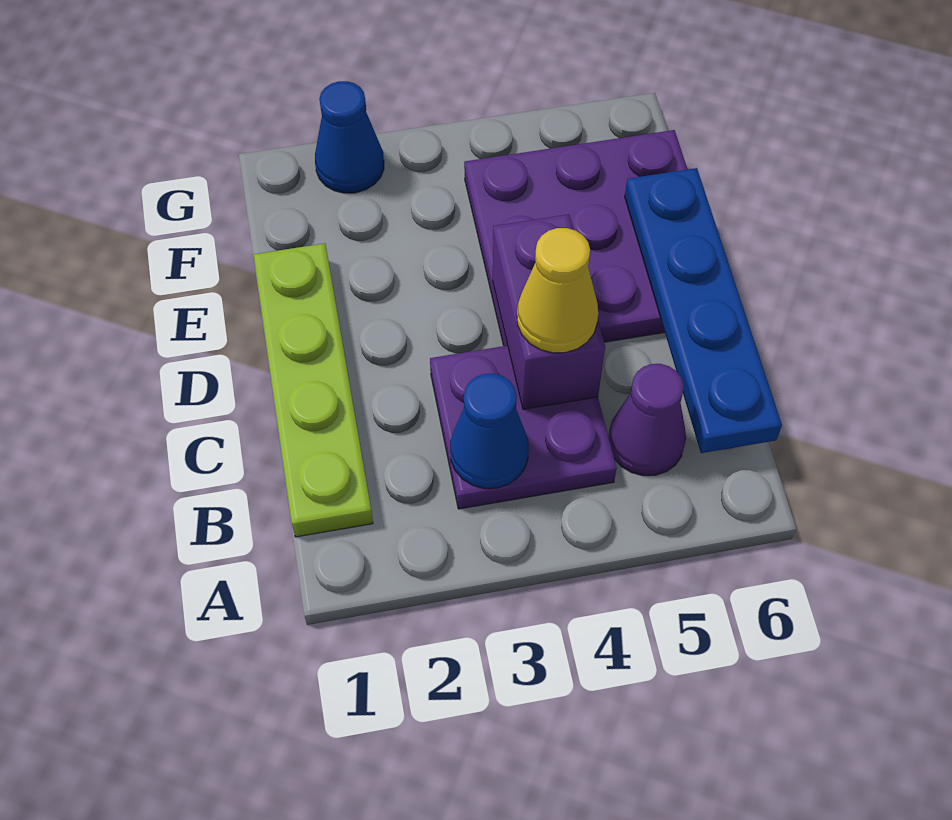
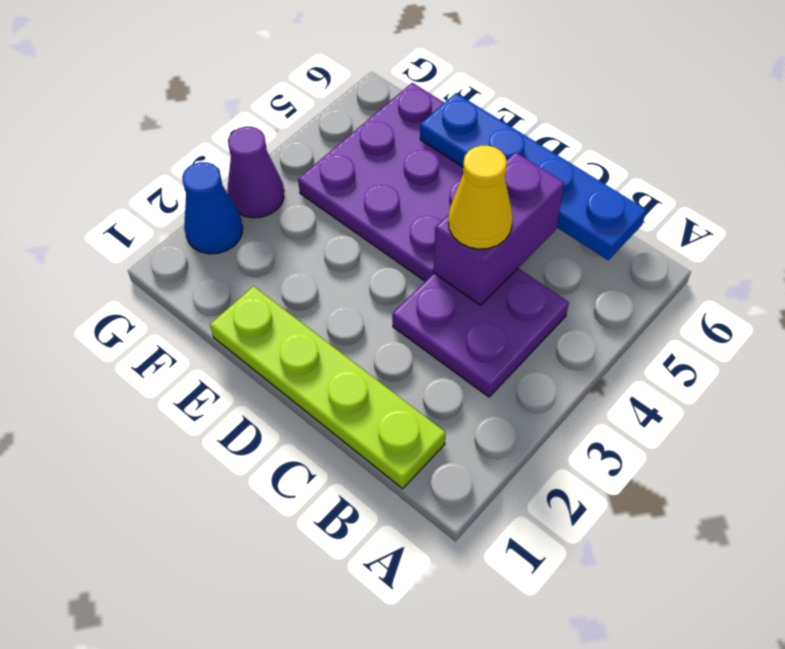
blue cone B3 level 2 -> none
purple cone B5 level 1 -> purple cone G3 level 1
purple brick C4:D4 level 2 -> purple brick C4:C5 level 2

